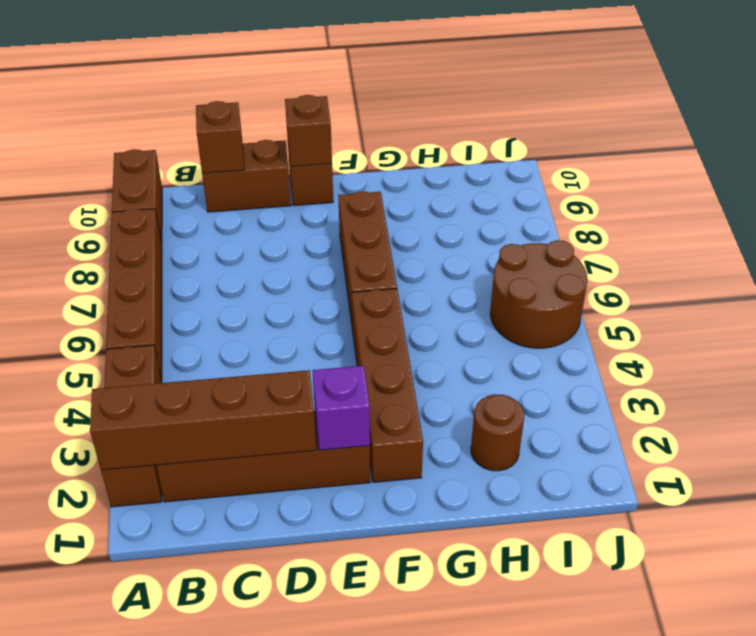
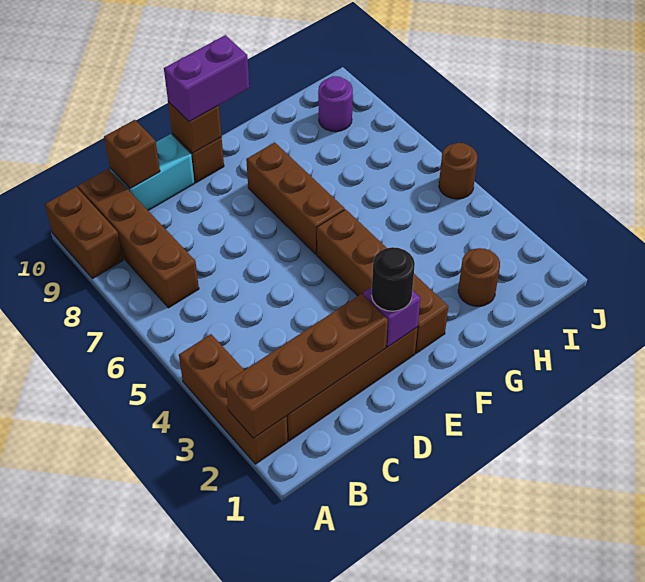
brown brick A5:A8 level 1 -> brown brick B7:B10 level 1
brown brick C10:D10 level 1 -> cyan brick C10:D10 level 1
none -> black round brick E2 level 3
none -> purple brick E10:F10 level 3
brown round brick I5:J6 level 1 -> brown round brick J5 level 1
none -> purple round brick I9 level 1

